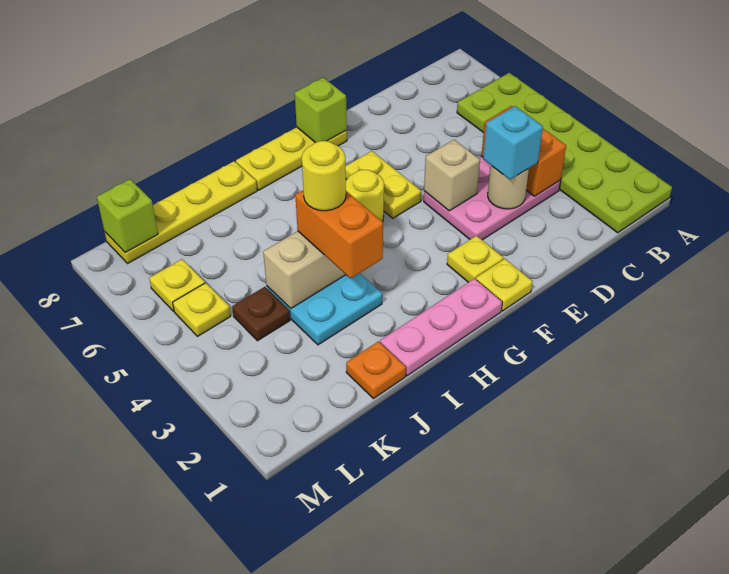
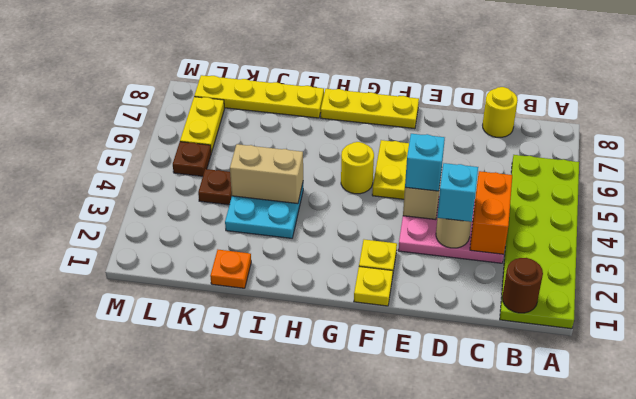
none -> brown round brick B1 level 2
none -> cyan brick E4 level 3
lime brick F8 level 2 -> none
pink plate G1:I1 level 1 -> none
orange brick I3:I4 level 3 -> none
yellow round brick I4 level 4 -> yellow round brick C8 level 1
yellow plate L5 level 1 -> brown plate L5 level 1
yellow plate L6 level 1 -> yellow plate L6:L7 level 1
lime brick L8 level 2 -> none

